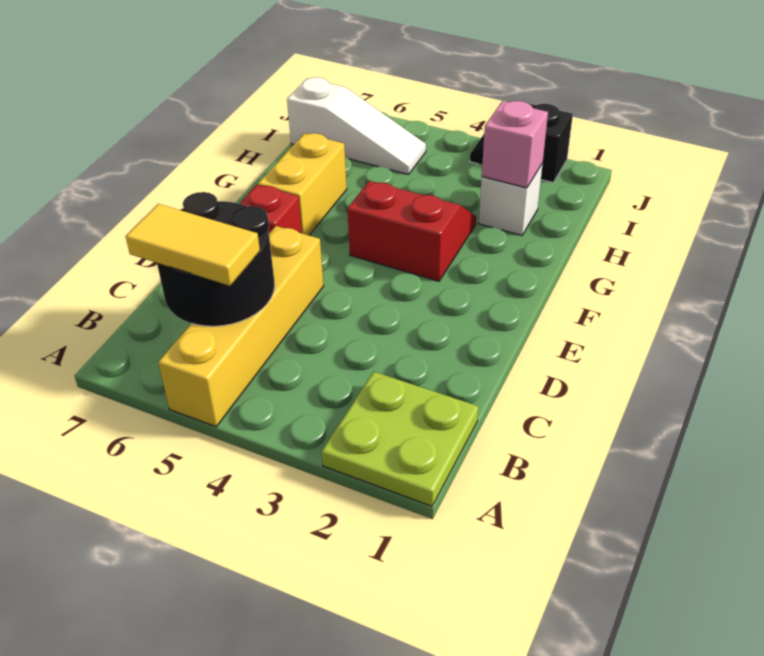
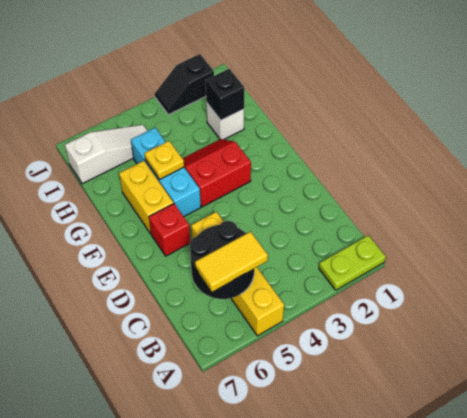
lime plate A1:B2 level 1 -> lime plate A1:A2 level 1
none -> cyan brick F5:H5 level 1
none -> yellow plate G5 level 2
pink brick H2 level 2 -> black brick H2 level 2

